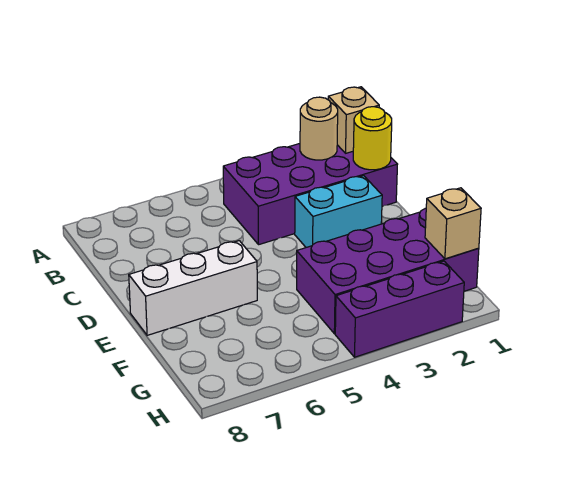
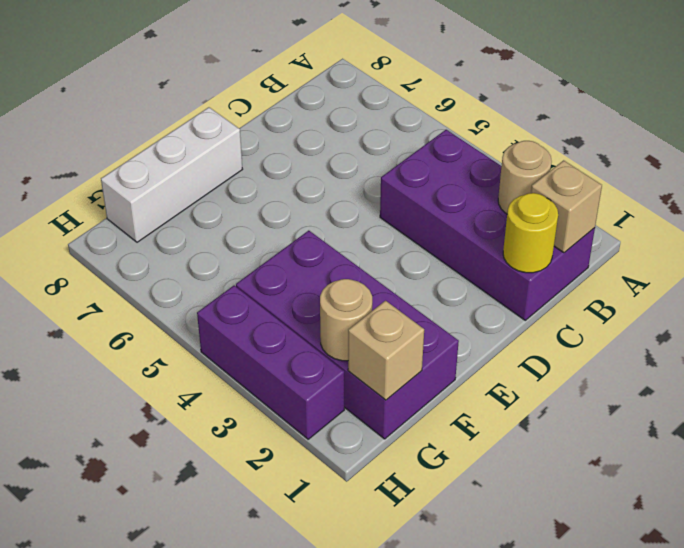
cyan brick D2:D3 level 1 -> none
white brick E6:E8 level 1 -> white brick E8:G8 level 1
none -> tan round brick G2 level 2

